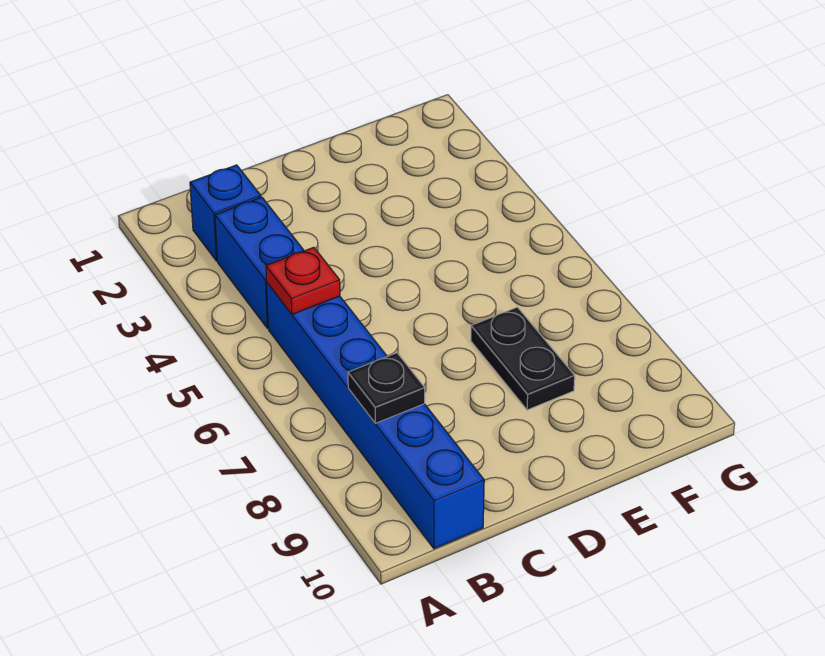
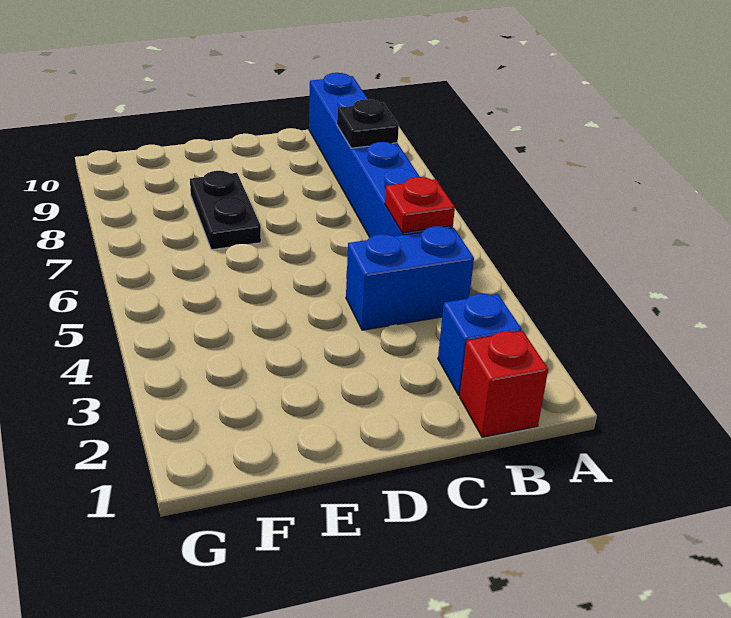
none -> red brick B1 level 1
blue brick B3:B4 level 1 -> blue brick B4:C4 level 1

